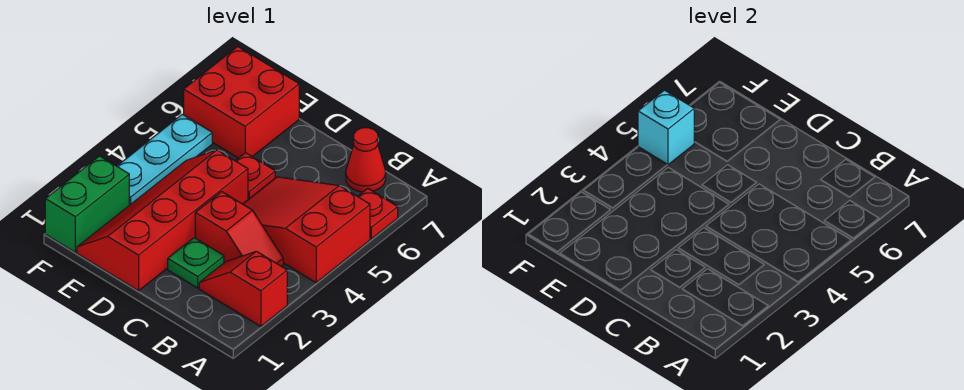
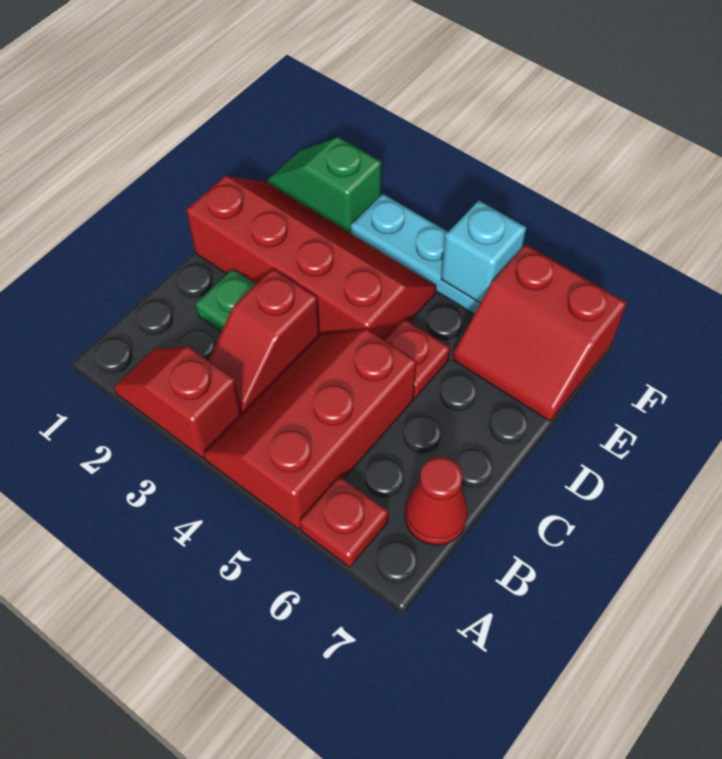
red slope A2:B2 level 1 top A -> red slope A2:A3 level 1 top 3
red slope A4:C5 level 1 top A -> red slope A4:C5 level 1 top 5
red brick E6:F7 level 1 -> red slope E6:F7 level 1 top F
green brick F1:F2 level 1 -> green slope F1:F2 level 1 top 2

